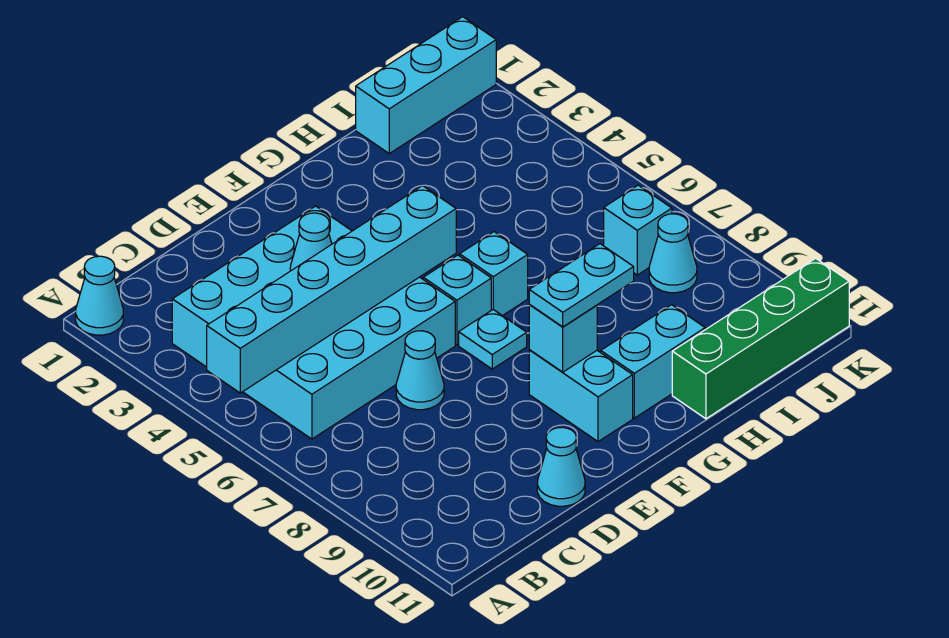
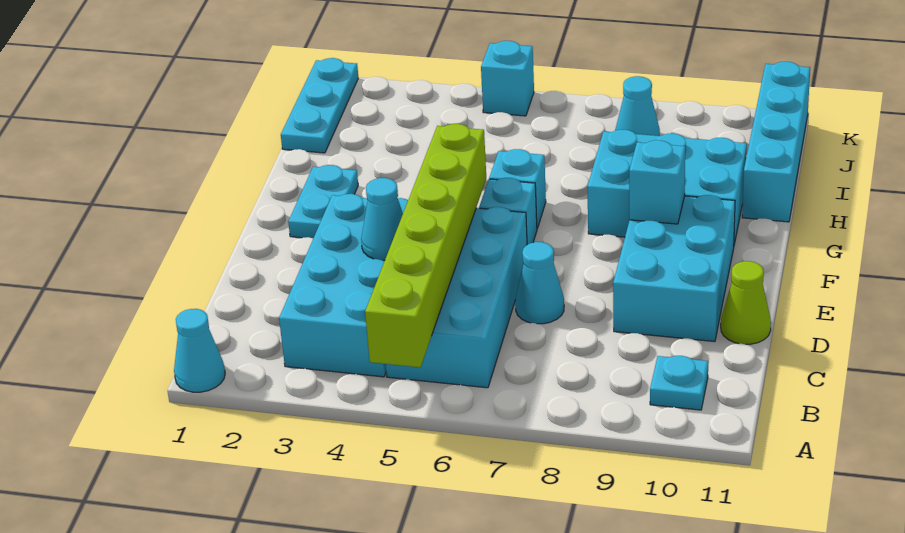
cyan brick A5:F5 level 2 -> lime brick A5:F5 level 2
cyan cone D11 level 1 -> lime cone D11 level 1
cyan plate F7 level 1 -> cyan plate B10 level 1
cyan brick F9:F10 level 1 -> cyan brick D9:F10 level 1
cyan plate F9:G9 level 3 -> cyan plate F2:G2 level 1
cyan brick G10:H10 level 1 -> cyan brick G8:H10 level 1
green brick H11:K11 level 1 -> cyan brick H11:K11 level 1
cyan brick I1:K1 level 1 -> cyan plate I1:K1 level 1
cyan brick J7 level 1 -> cyan brick K5 level 1

